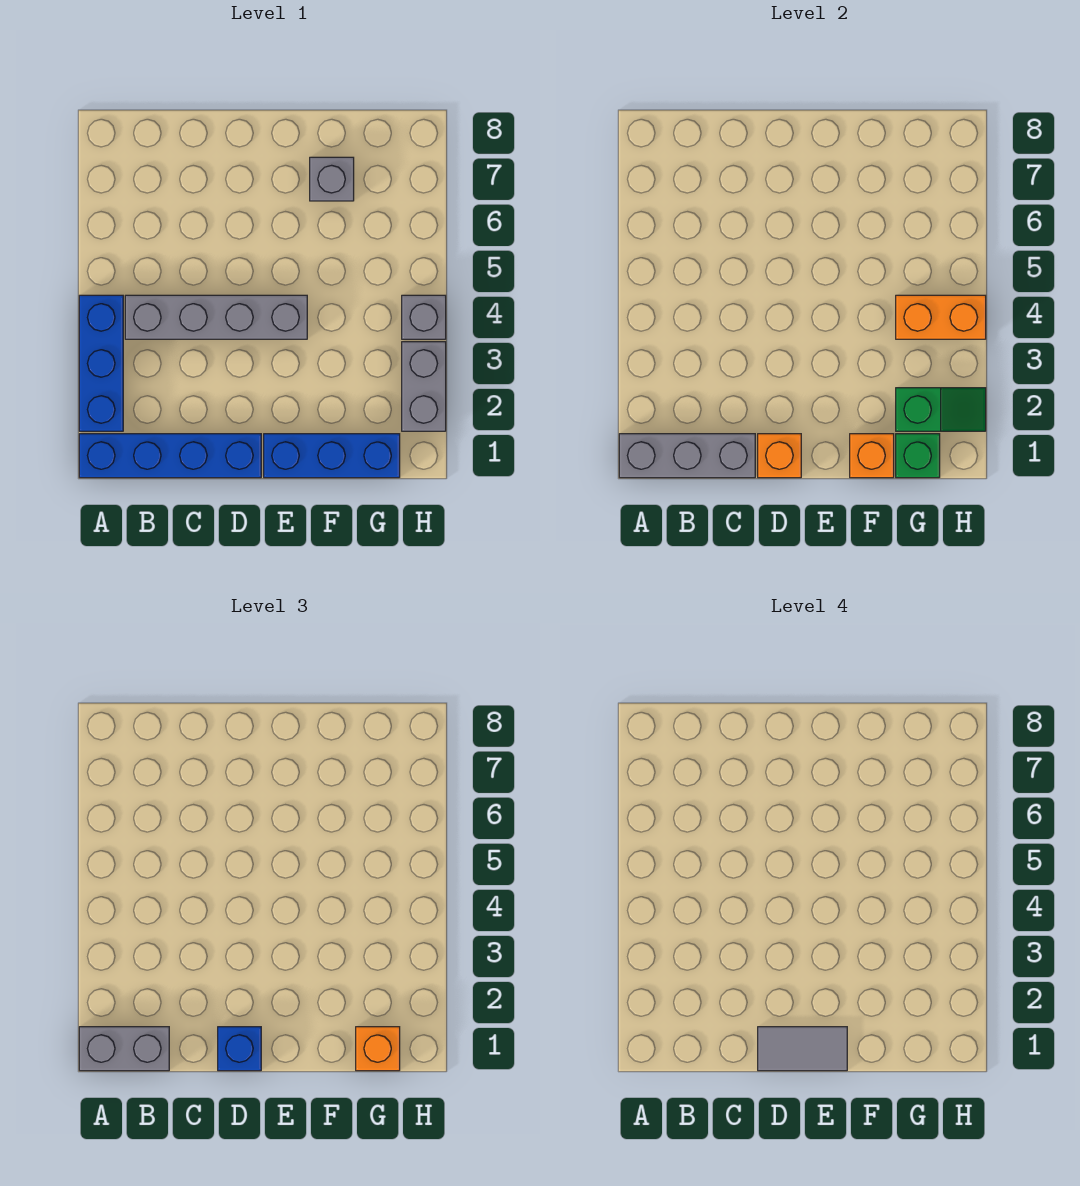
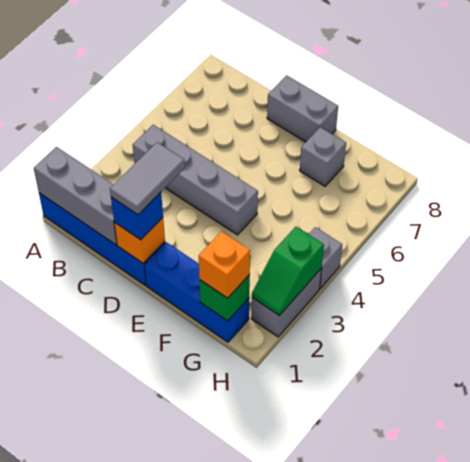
grey brick A1:B1 level 3 -> grey brick D8:E8 level 1
blue brick A2:A4 level 1 -> none
grey tile D1:E1 level 4 -> grey tile D1:D2 level 4
orange brick F1 level 2 -> none
green slope G2:H2 level 2 top G -> green slope H2:H3 level 2 top 3
orange brick G4:H4 level 2 -> none

